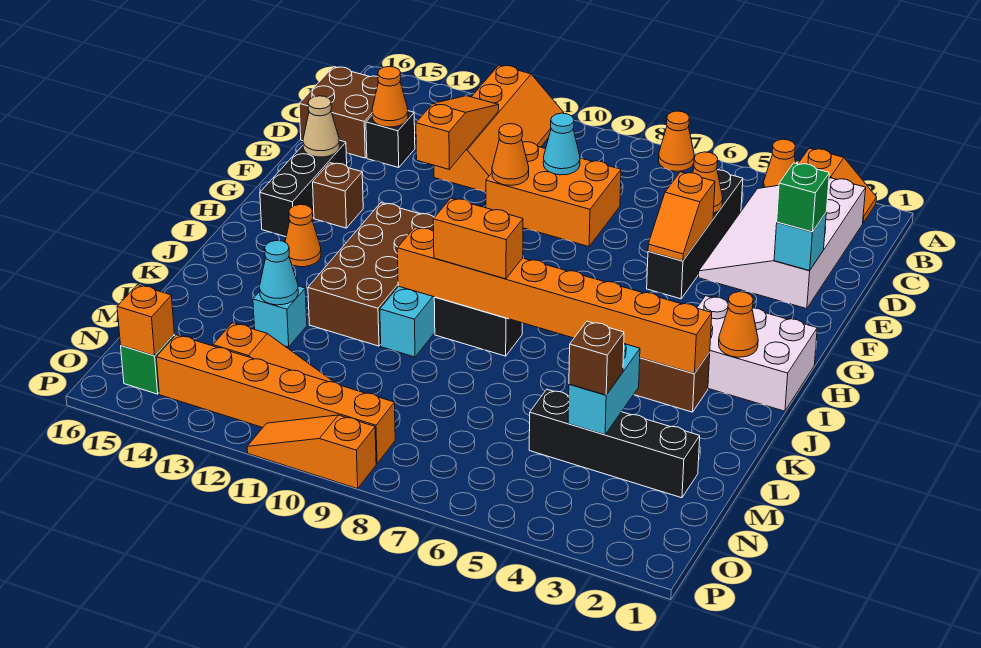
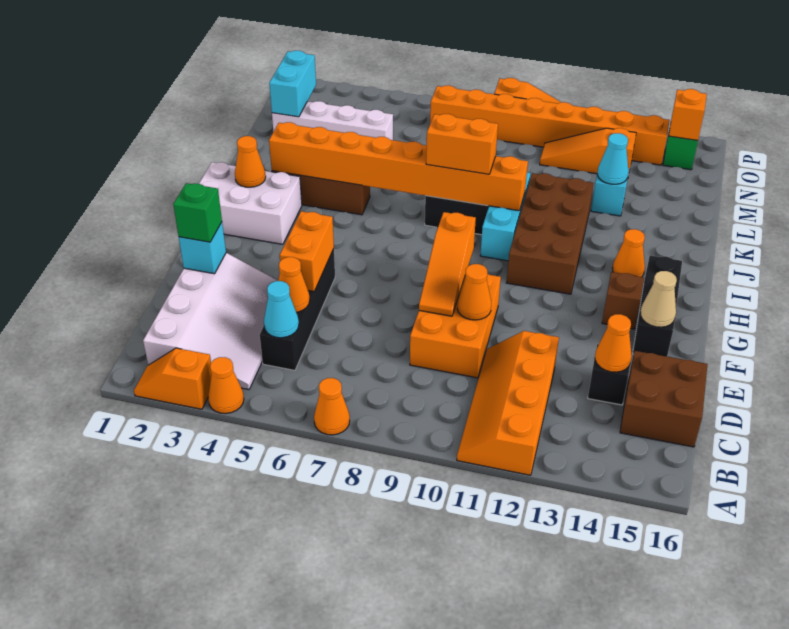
orange slope C12:E12 level 2 top E -> orange slope E9:G9 level 2 top G
orange brick D8:E10 level 1 -> orange brick D9:F10 level 1
cyan cone D9 level 2 -> cyan cone C5 level 2
orange slope E5:F5 level 2 top E -> orange brick E5:F5 level 2
cyan brick L4:M4 level 2 -> cyan brick M2:N2 level 2
black brick M2:M5 level 1 -> white brick M2:M5 level 1
brown brick M4 level 3 -> none
orange brick O9:O14 level 1 -> orange brick O7:O14 level 1

